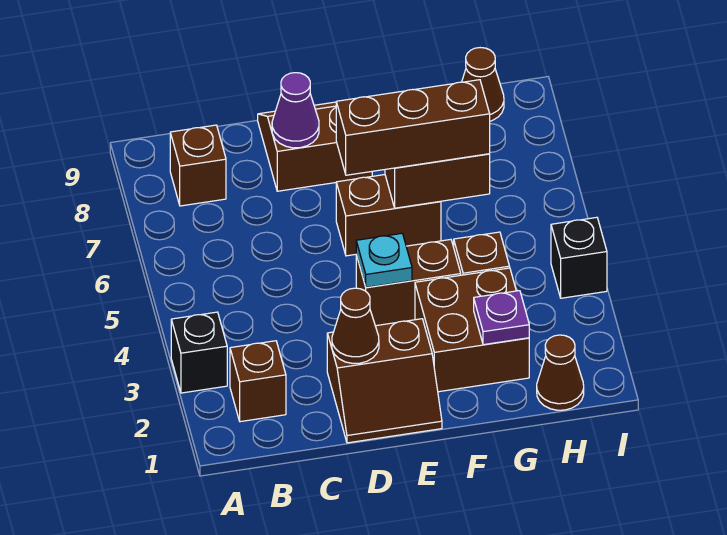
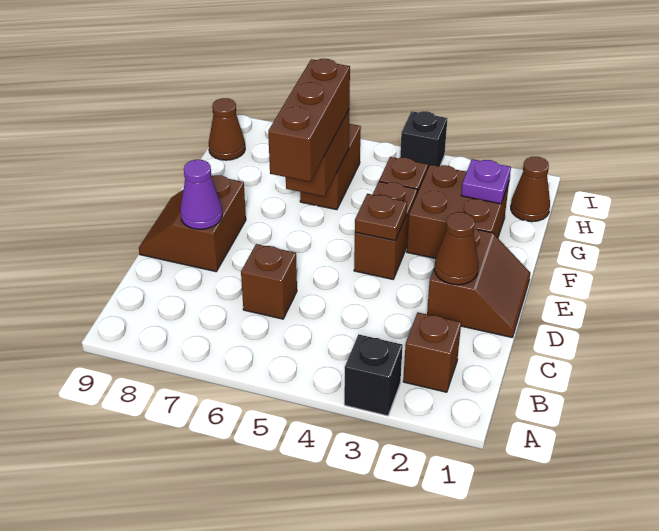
brown brick B8 level 1 -> brown brick C6 level 1
cyan plate E4 level 2 -> brown plate E4 level 2
brown brick E6:F6 level 1 -> brown brick G6:H6 level 1

